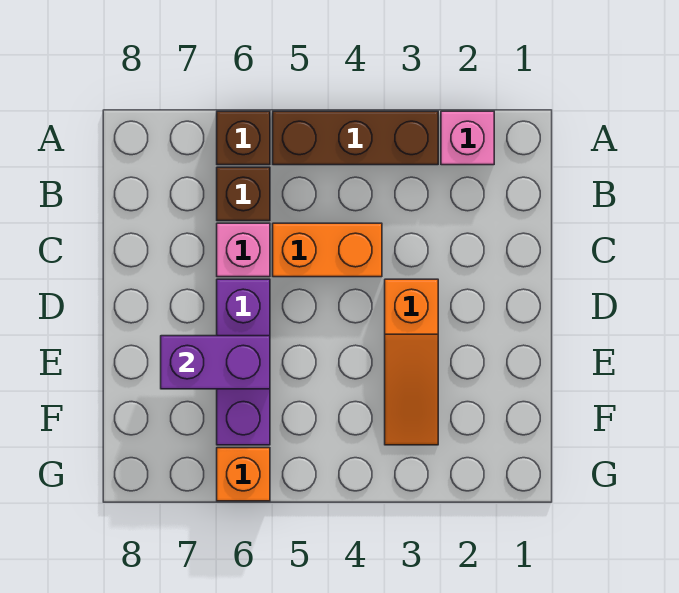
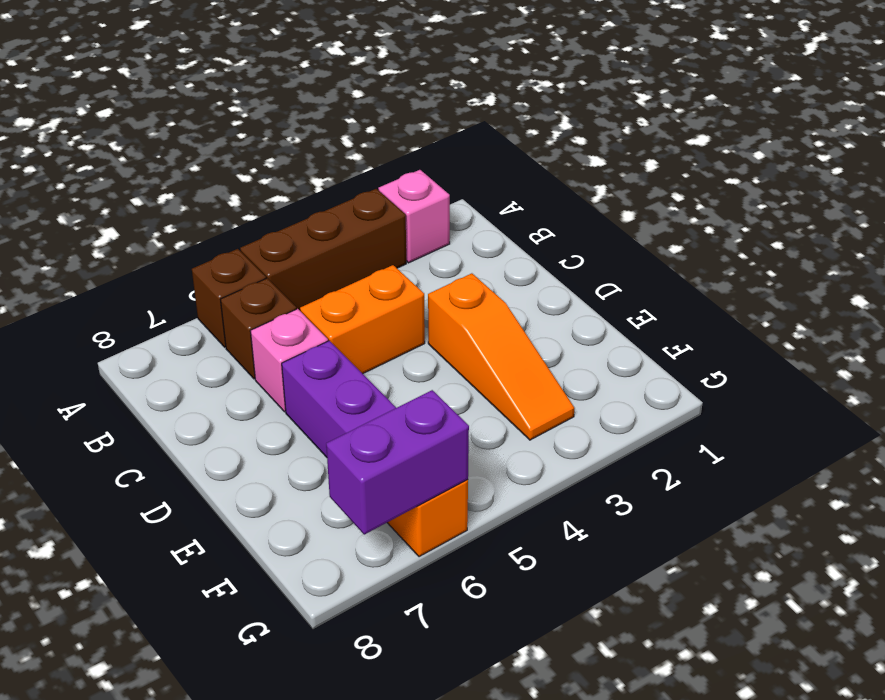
purple brick E6:E7 level 2 -> purple brick G6:G7 level 2

